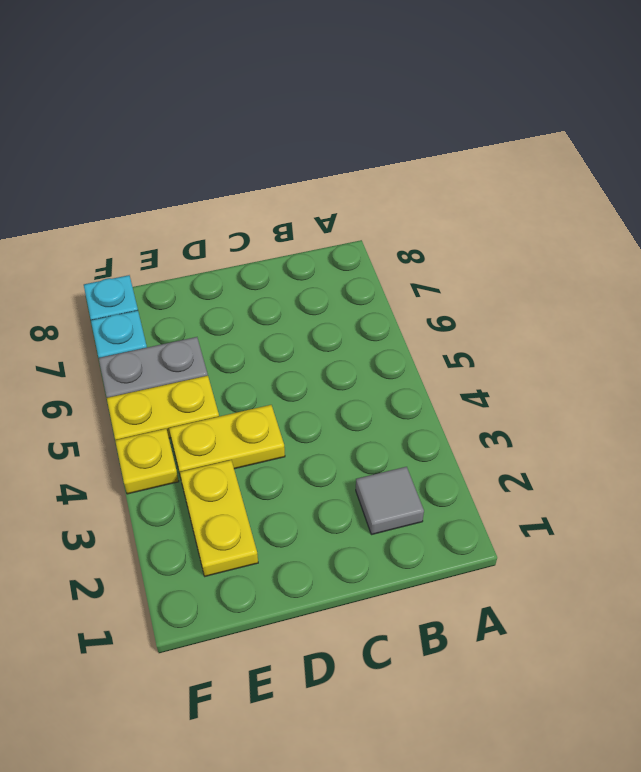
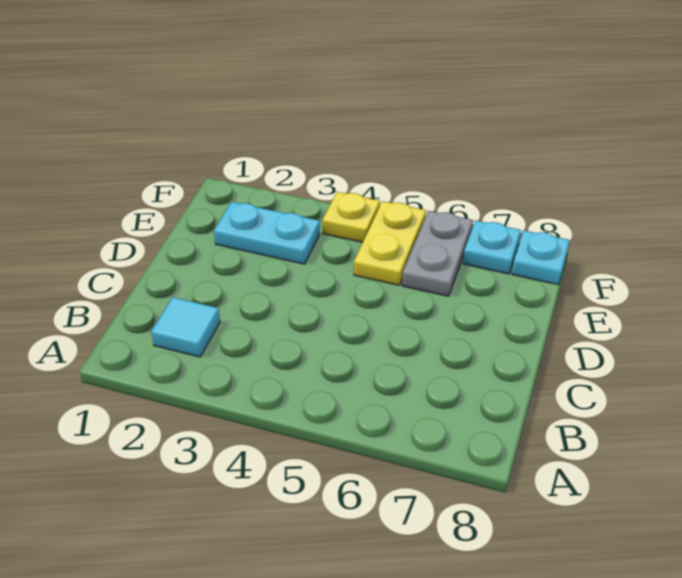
grey tile B2 level 1 -> cyan tile B2 level 1
yellow plate D4:E4 level 1 -> none
yellow plate E2:E3 level 1 -> cyan plate E2:E3 level 1

